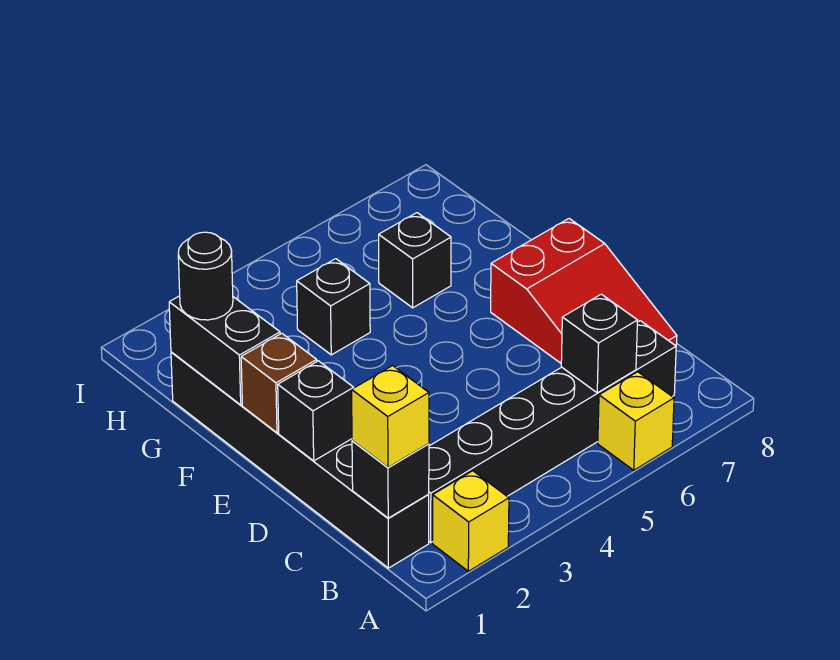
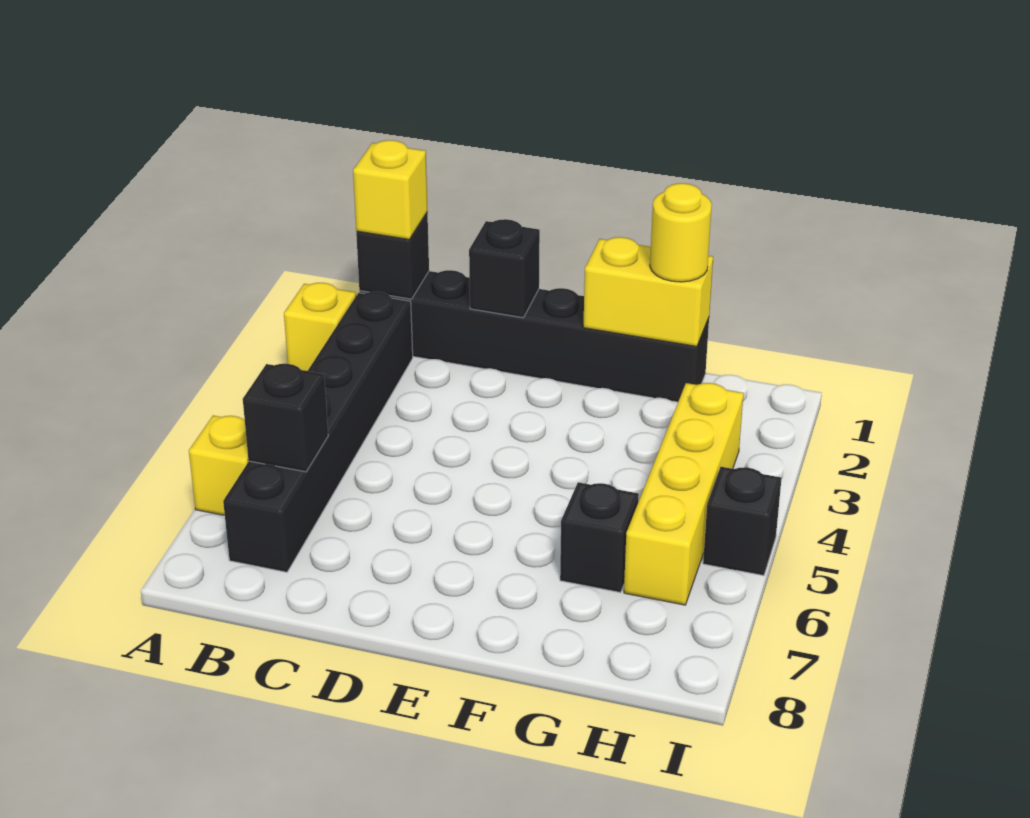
red slope C7:E8 level 1 top E -> none
brown brick E1 level 2 -> none
black brick F1:G1 level 2 -> yellow brick F1:G1 level 2
black round brick G1 level 3 -> yellow round brick G1 level 3
black brick G4 level 1 -> black brick I5 level 1
none -> yellow brick H3:H6 level 1

